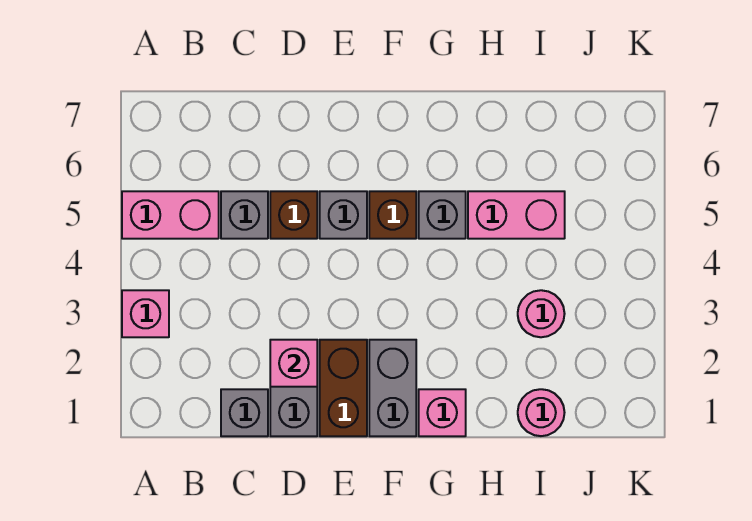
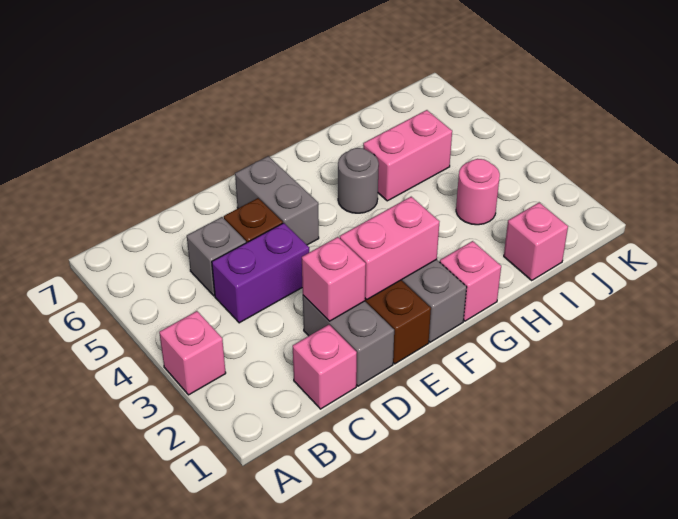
pink brick A5:B5 level 1 -> pink brick E2:F2 level 2
grey brick C1 level 1 -> pink brick C1 level 1
none -> purple brick C4:D4 level 1
grey brick E5 level 1 -> grey brick E5:E6 level 1
brown brick F5 level 1 -> none
grey brick G5 level 1 -> grey round brick G5 level 1
pink round brick I1 level 1 -> pink brick I1 level 1

